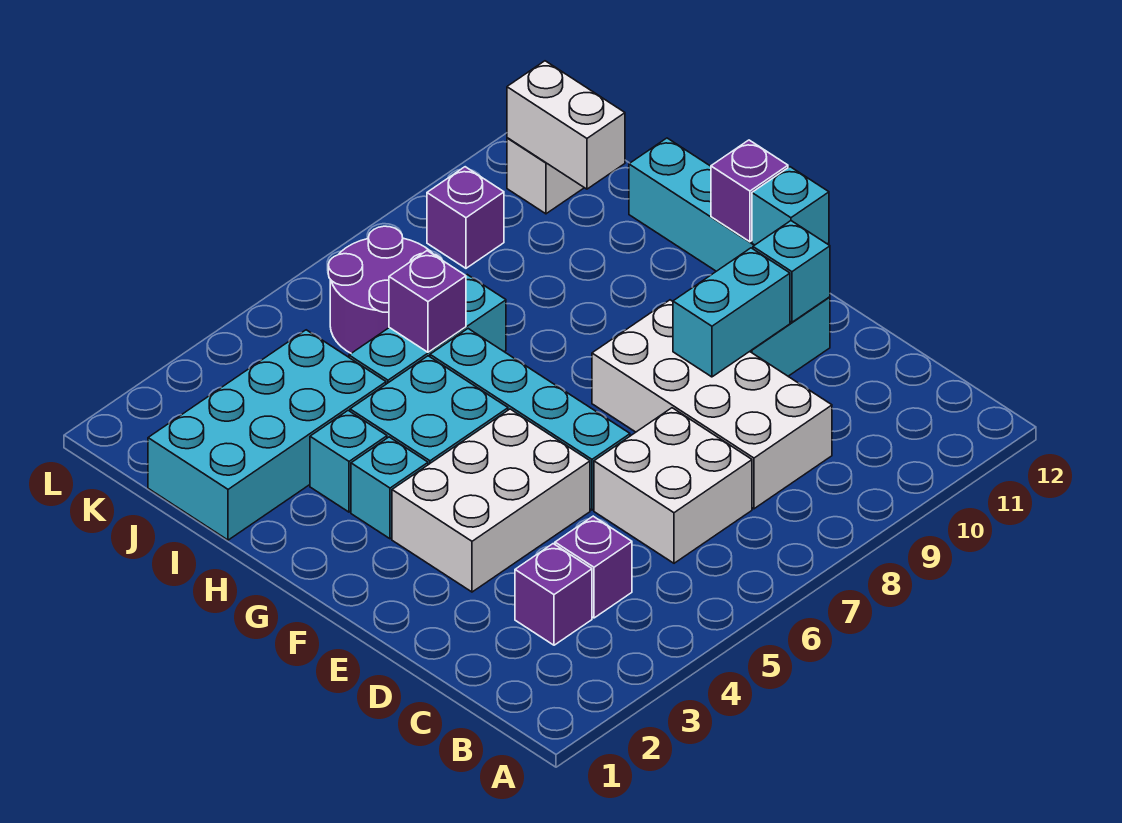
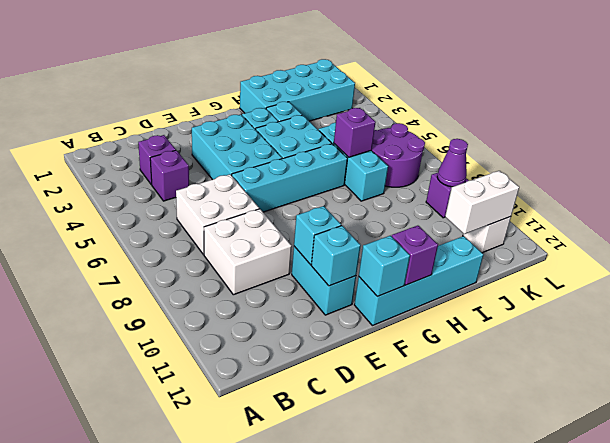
white brick C8:F9 level 1 -> white brick C8:D9 level 1
white brick E3:F5 level 1 -> cyan brick E3:F5 level 1
cyan brick E9:E10 level 2 -> cyan brick E10 level 2
cyan brick I1:J4 level 1 -> cyan brick H1:K2 level 1
none -> purple cone K9 level 2

